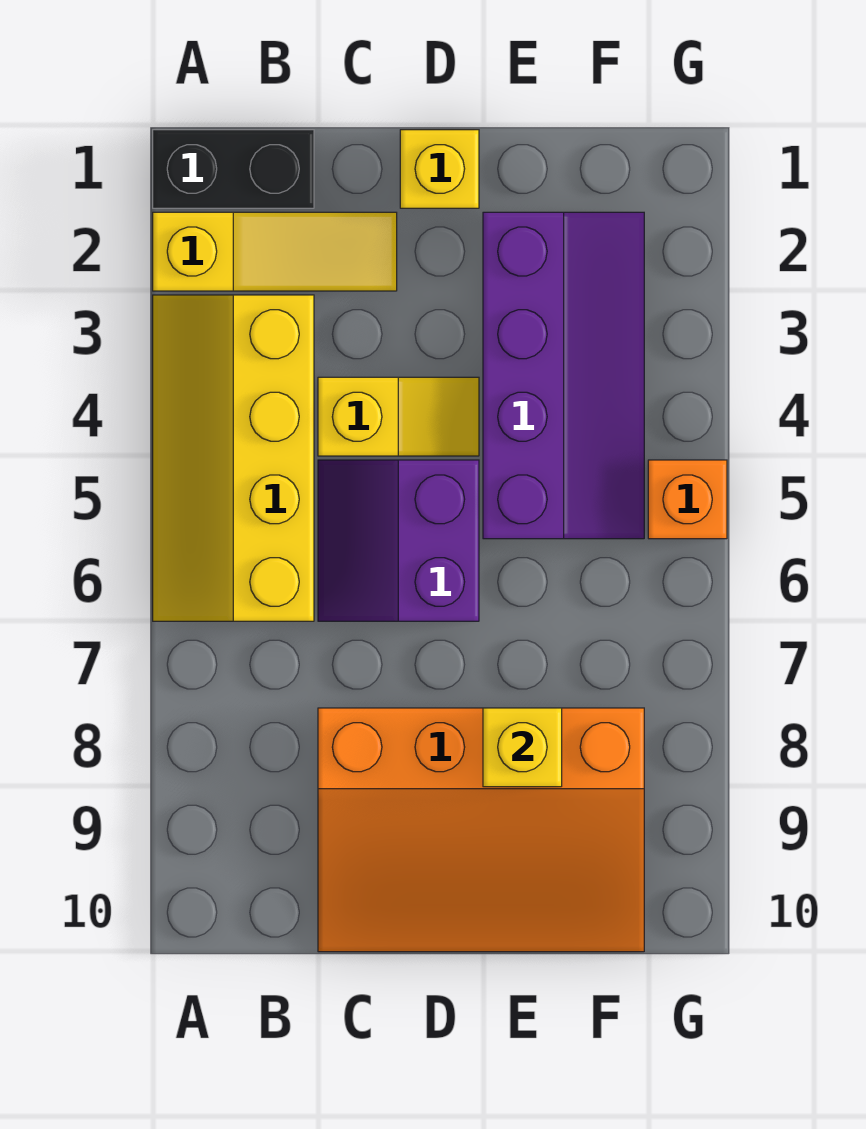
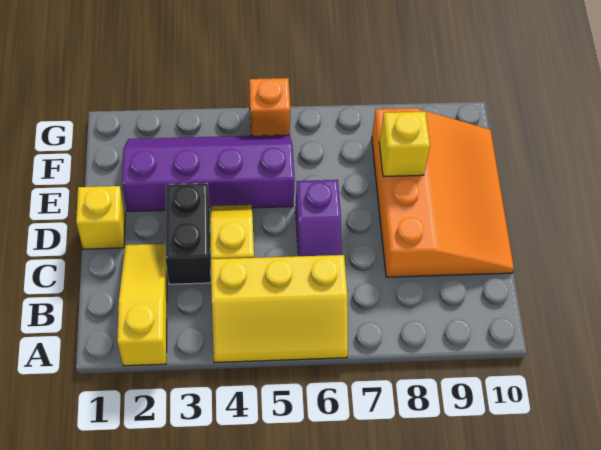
black brick A1:B1 level 1 -> black brick C3:D3 level 1
yellow slope A3:B6 level 1 top B -> yellow slope A4:B6 level 1 top B
purple slope C5:D6 level 1 top D -> purple slope C6:D6 level 1 top D

